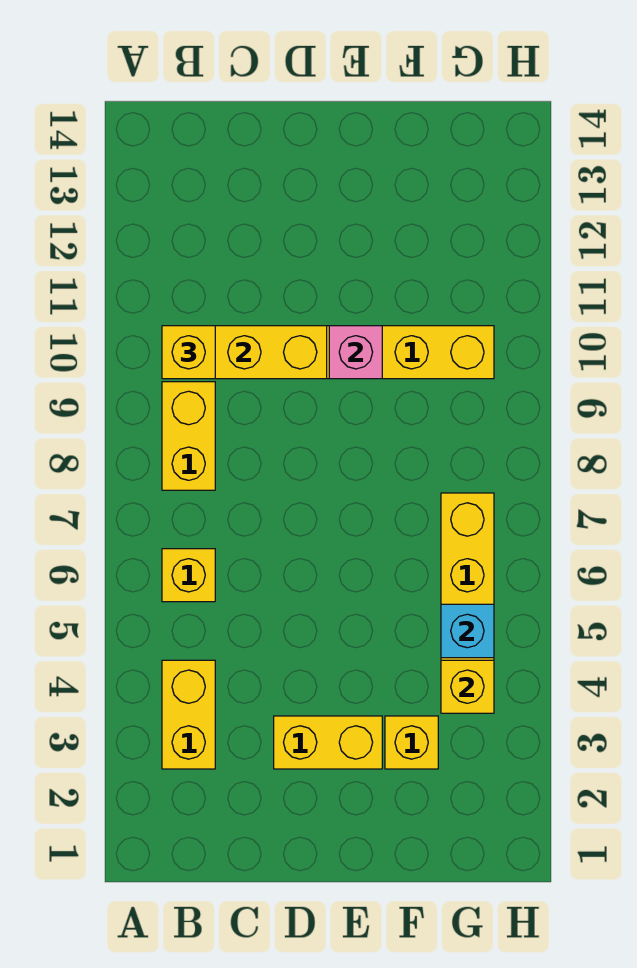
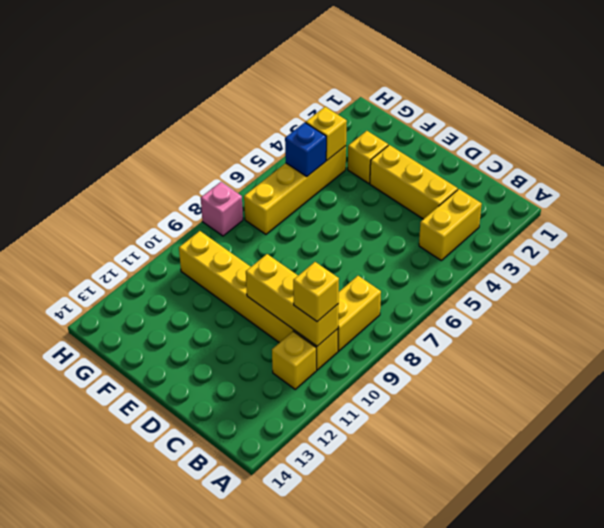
yellow brick B6 level 1 -> yellow brick B11 level 1
yellow brick D3:E3 level 1 -> yellow brick C3:E3 level 1
pink brick E10 level 2 -> pink brick H8 level 1
cyan brick G5 level 2 -> blue brick G5 level 2

